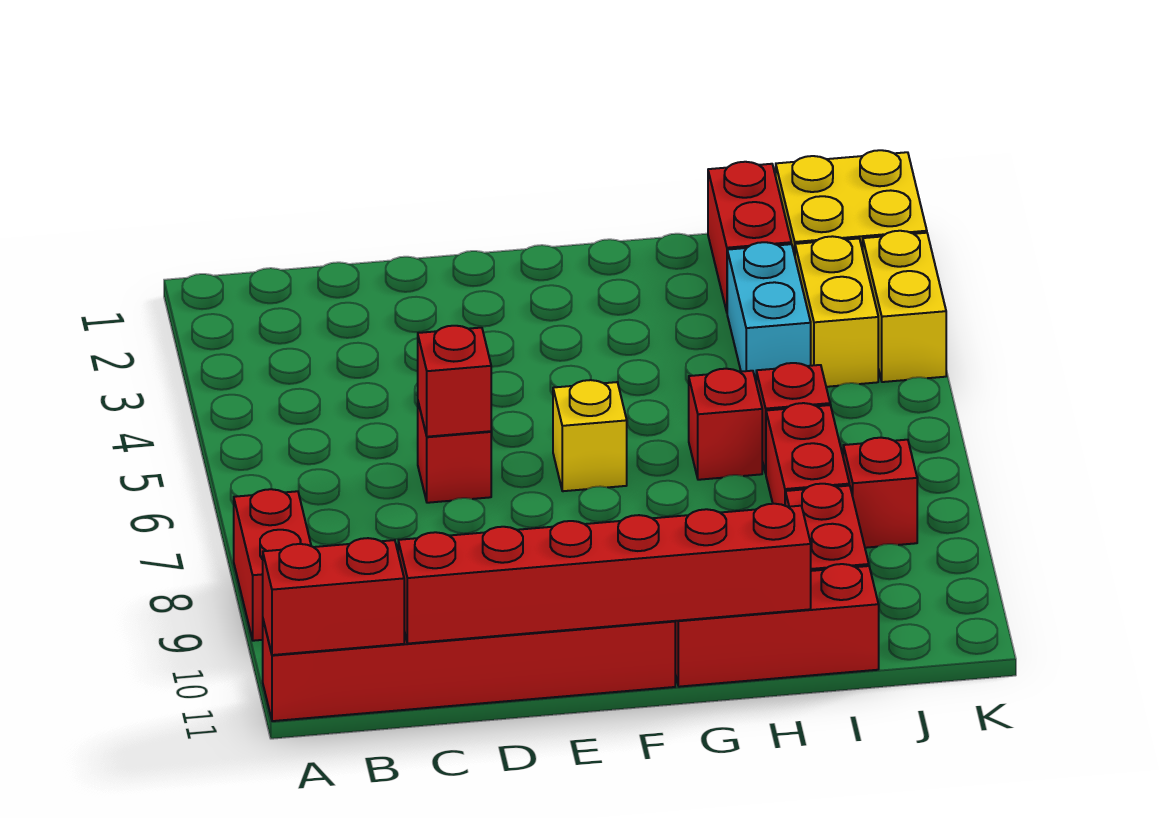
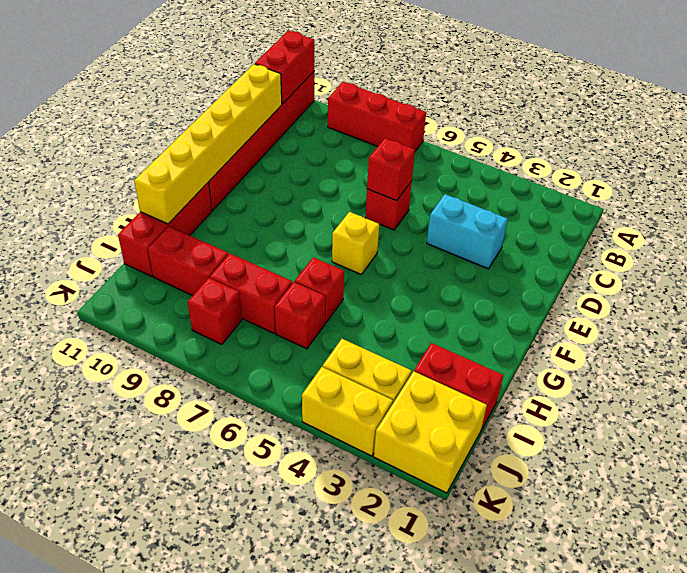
red brick A8:A9 level 1 -> red brick A7:A9 level 1
red brick C11:H11 level 2 -> yellow brick C11:H11 level 2
cyan brick I3:I4 level 1 -> cyan brick D3:D4 level 1

